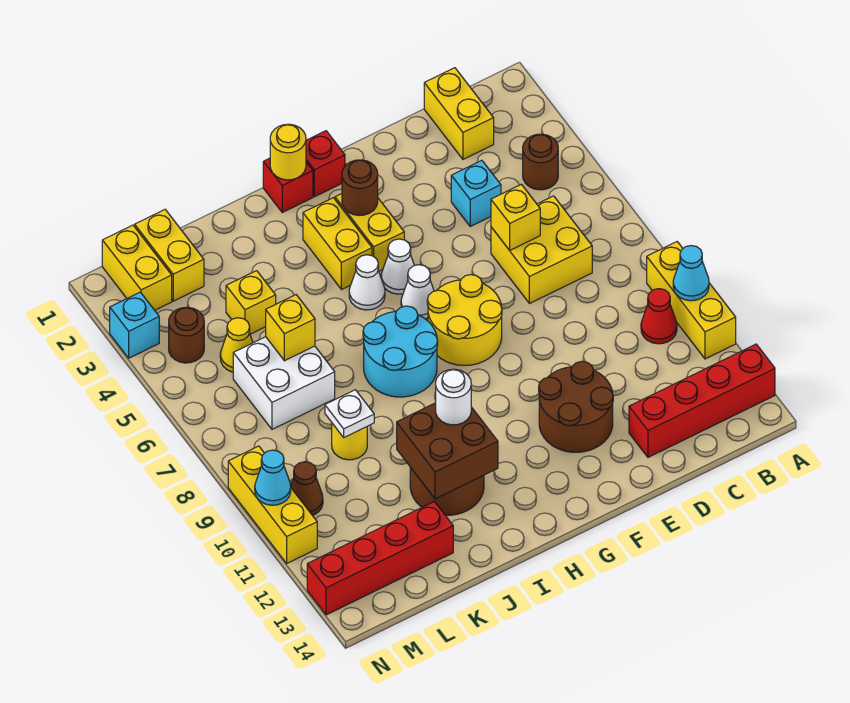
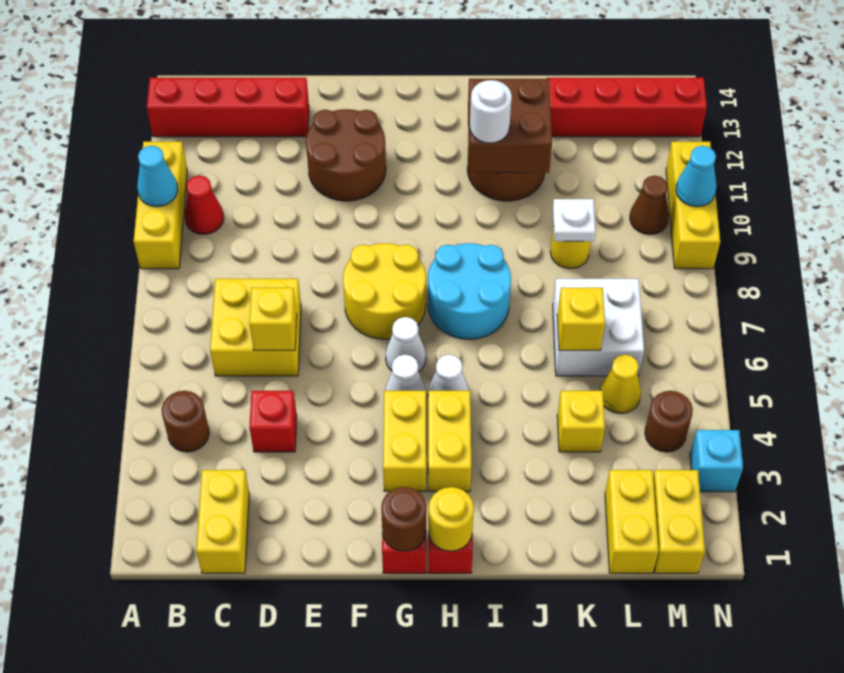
cyan brick D4 level 1 -> red brick D4 level 1
brown round brick G3 level 2 -> brown round brick G1 level 2

